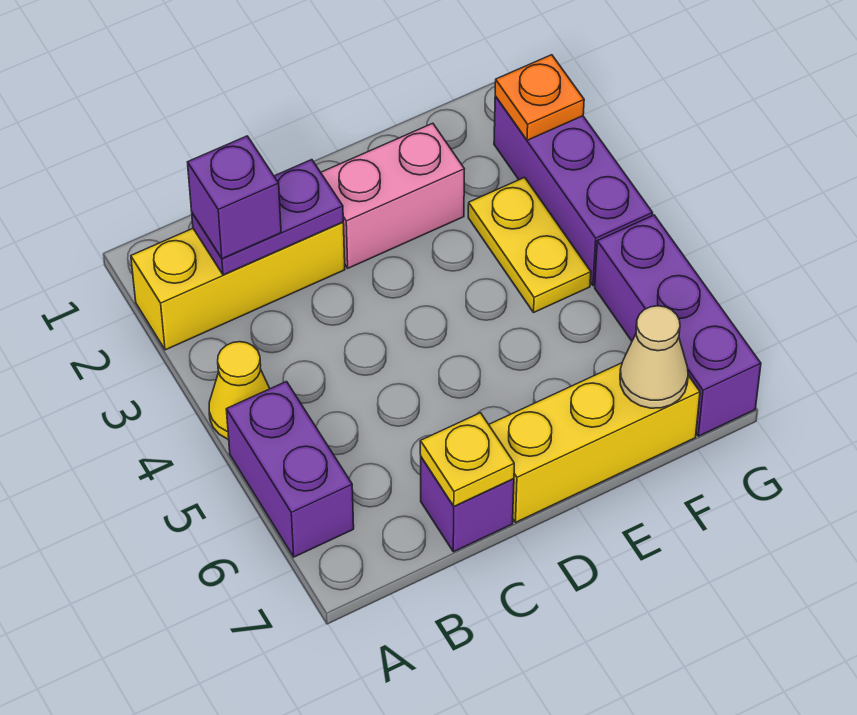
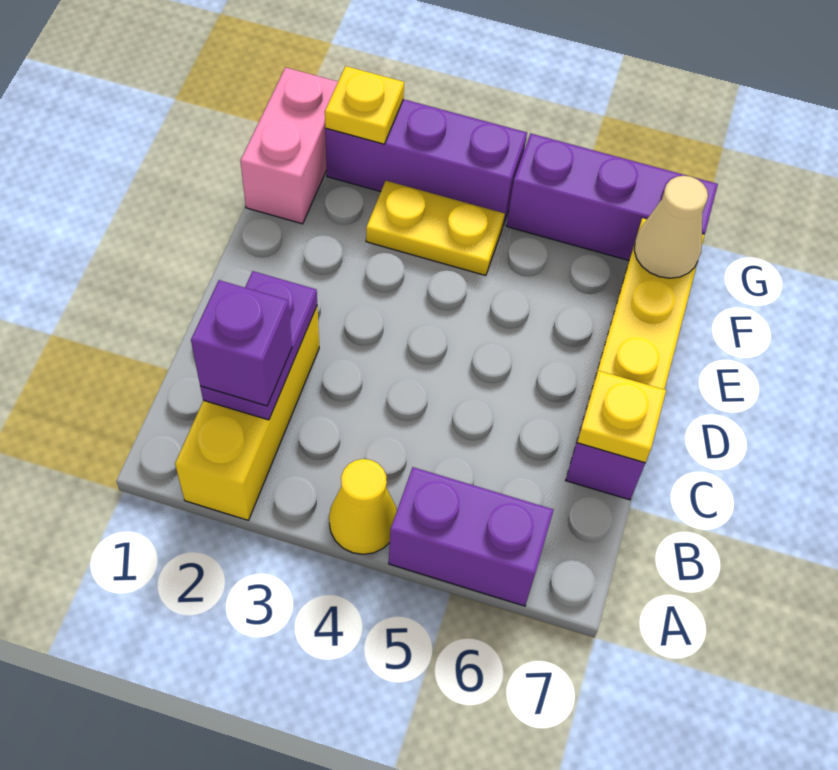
pink brick D2:E2 level 1 -> pink brick F1:G1 level 1
orange plate G2 level 2 -> yellow plate G2 level 2

